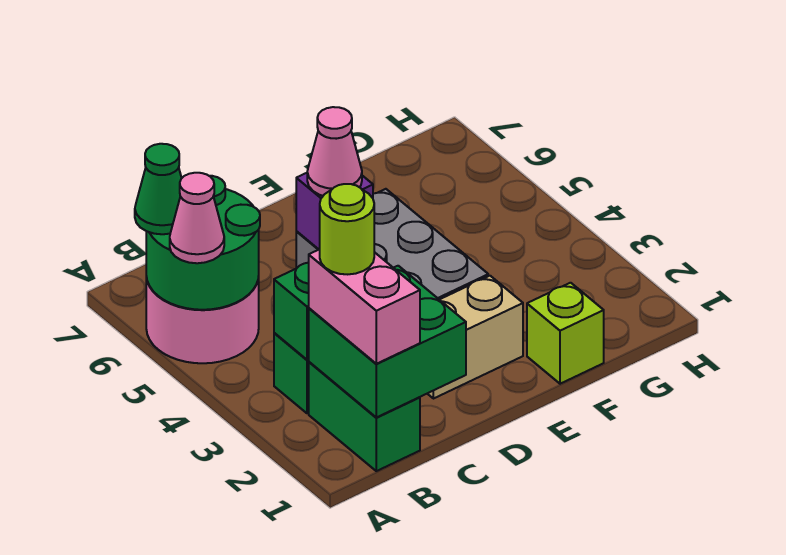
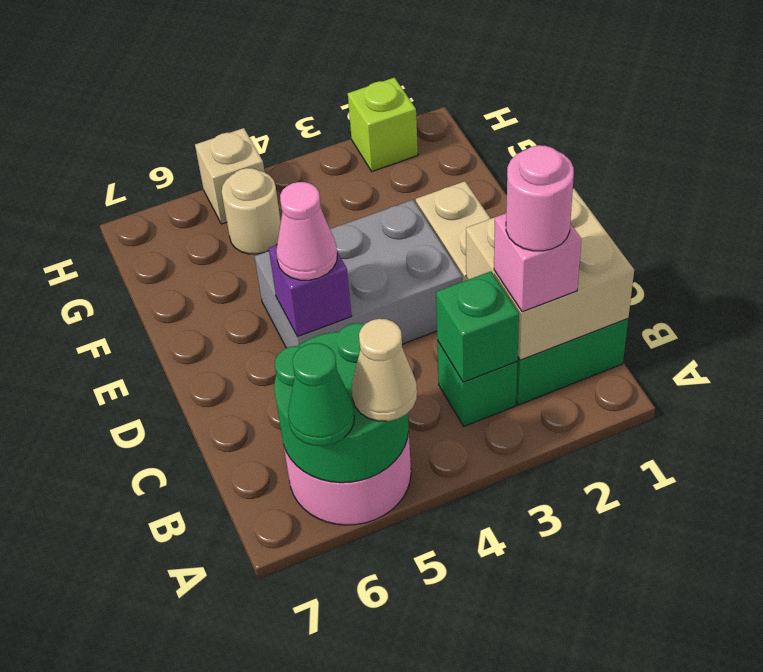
pink cone A5 level 3 -> tan cone A5 level 3
green brick B1:C2 level 2 -> tan brick B1:C2 level 2
pink brick B1:B2 level 3 -> pink brick B2 level 3
lime round brick B2 level 4 -> pink round brick B2 level 4
lime brick F1 level 1 -> lime brick H2 level 1
none -> tan round brick G5 level 1
none -> tan brick H5 level 1

